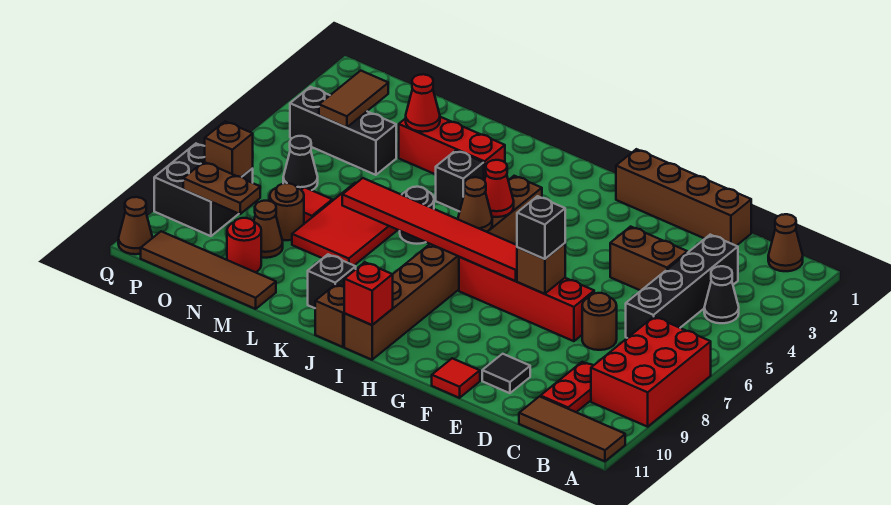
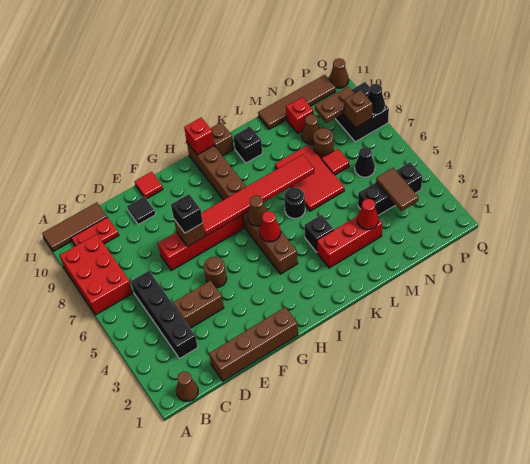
black cone B4 level 1 -> black cone Q8 level 2
red plate C9:C10 level 1 -> red plate B10:C10 level 1
brown round brick D7 level 1 -> brown round brick F5 level 1
red round brick N10 level 1 -> red brick N10 level 1

